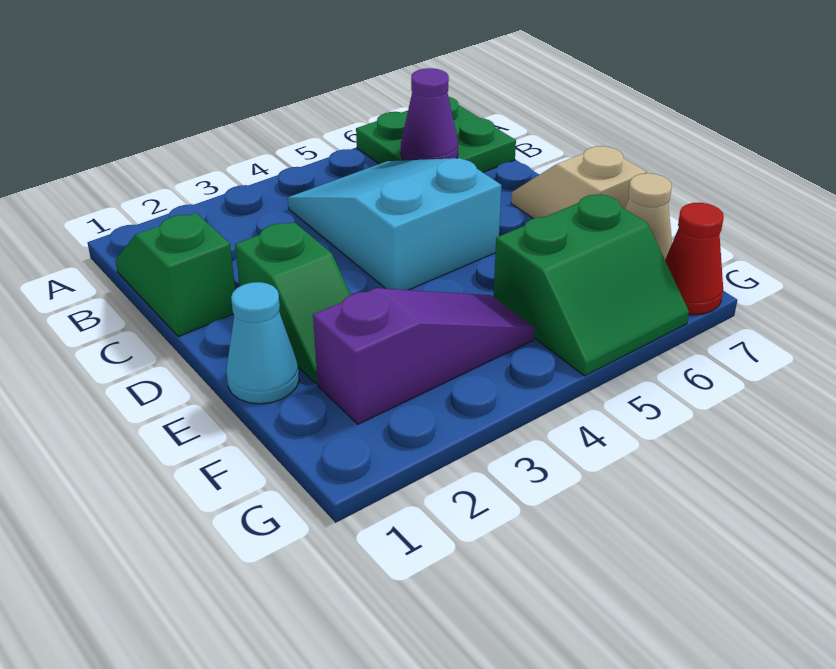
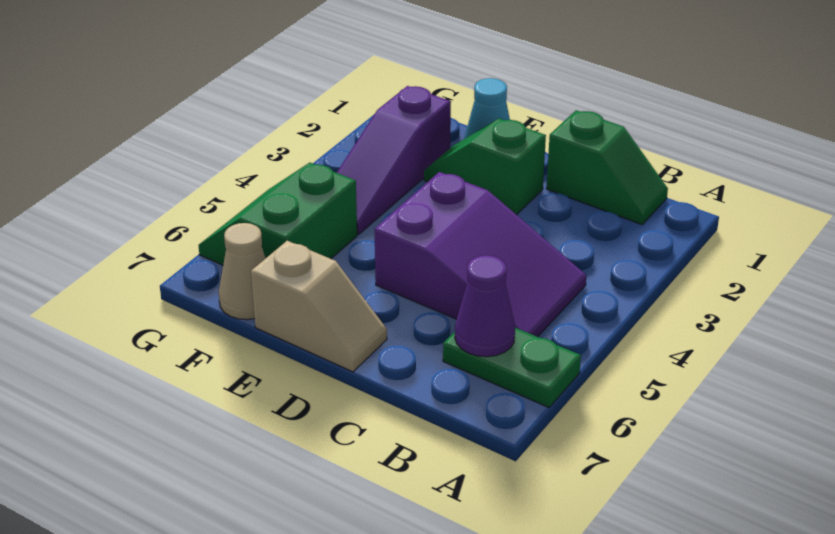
green plate A6:B7 level 1 -> green plate A6:B6 level 1
cyan slope B4:D5 level 1 top D -> purple slope B4:D5 level 1 top D
red cone G7 level 1 -> none

